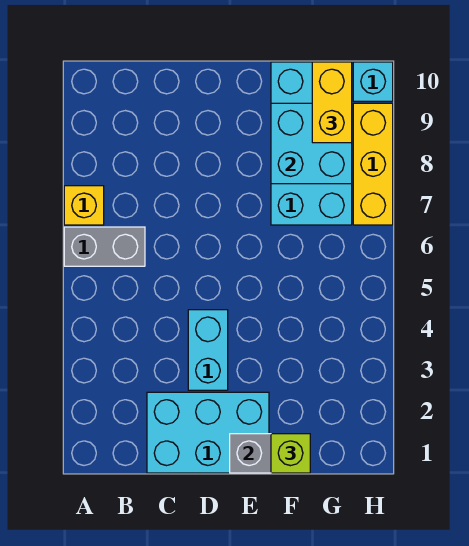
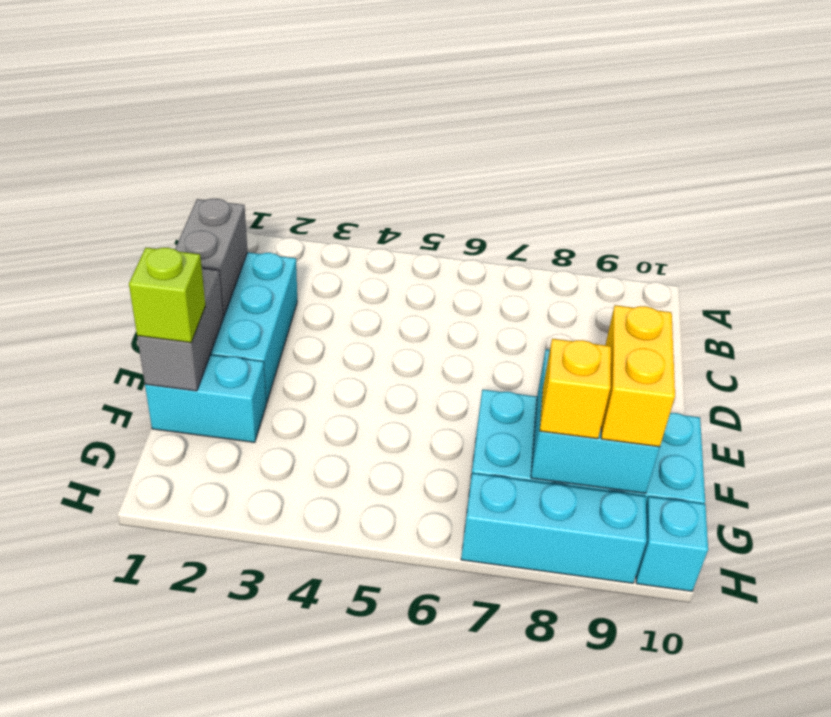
grey brick A6:B6 level 1 -> grey brick C1:D1 level 2
yellow brick A7 level 1 -> yellow brick G8 level 3
cyan brick D3:D4 level 1 -> cyan brick F1:F2 level 1
yellow brick G9:G10 level 3 -> yellow brick F9:G9 level 3
yellow brick H7:H9 level 1 -> cyan brick H7:H9 level 1

